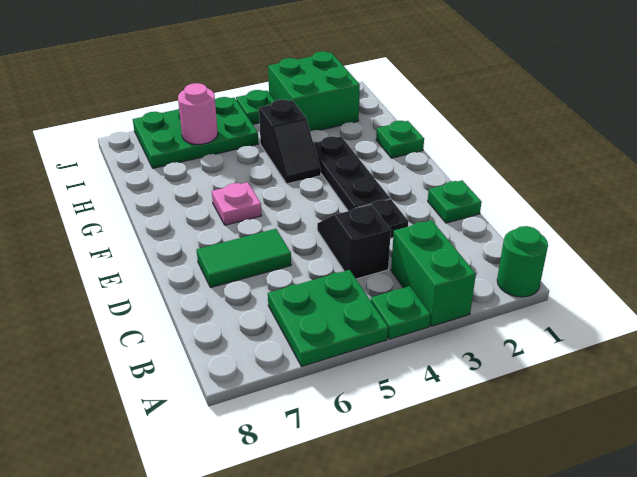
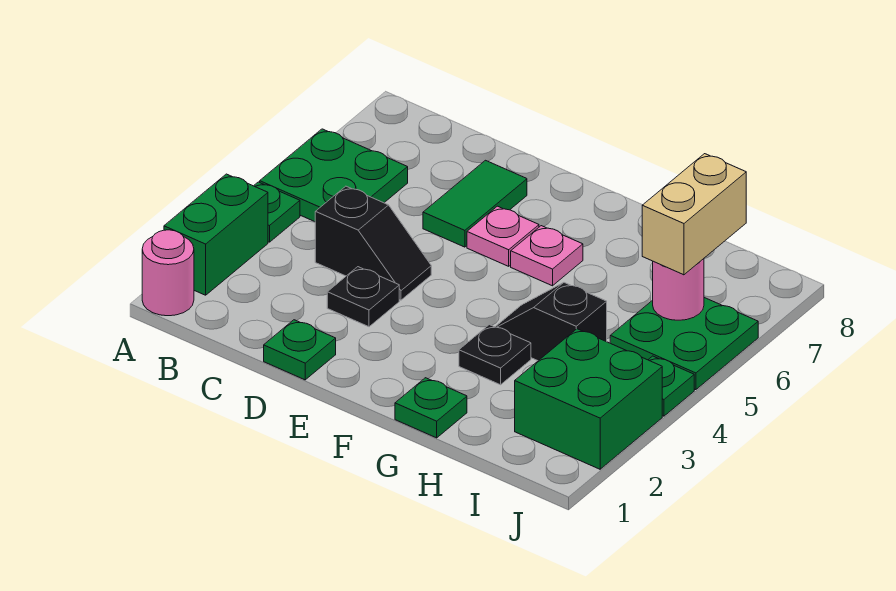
green round brick A1 level 1 -> pink round brick A1 level 1
green brick A3:B3 level 1 -> green brick A2:A3 level 1
black plate E3:G3 level 1 -> black plate G3 level 1
none -> pink plate E6 level 1
green plate I5:J7 level 1 -> green plate I5:J6 level 1
none -> tan brick I6:I7 level 3

